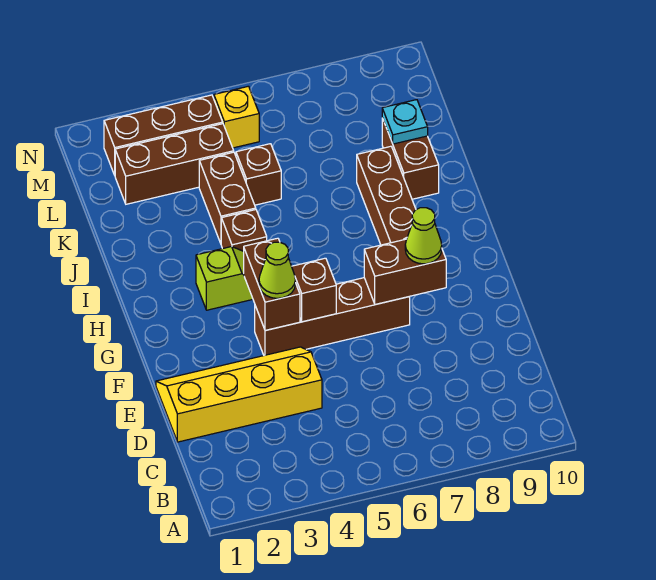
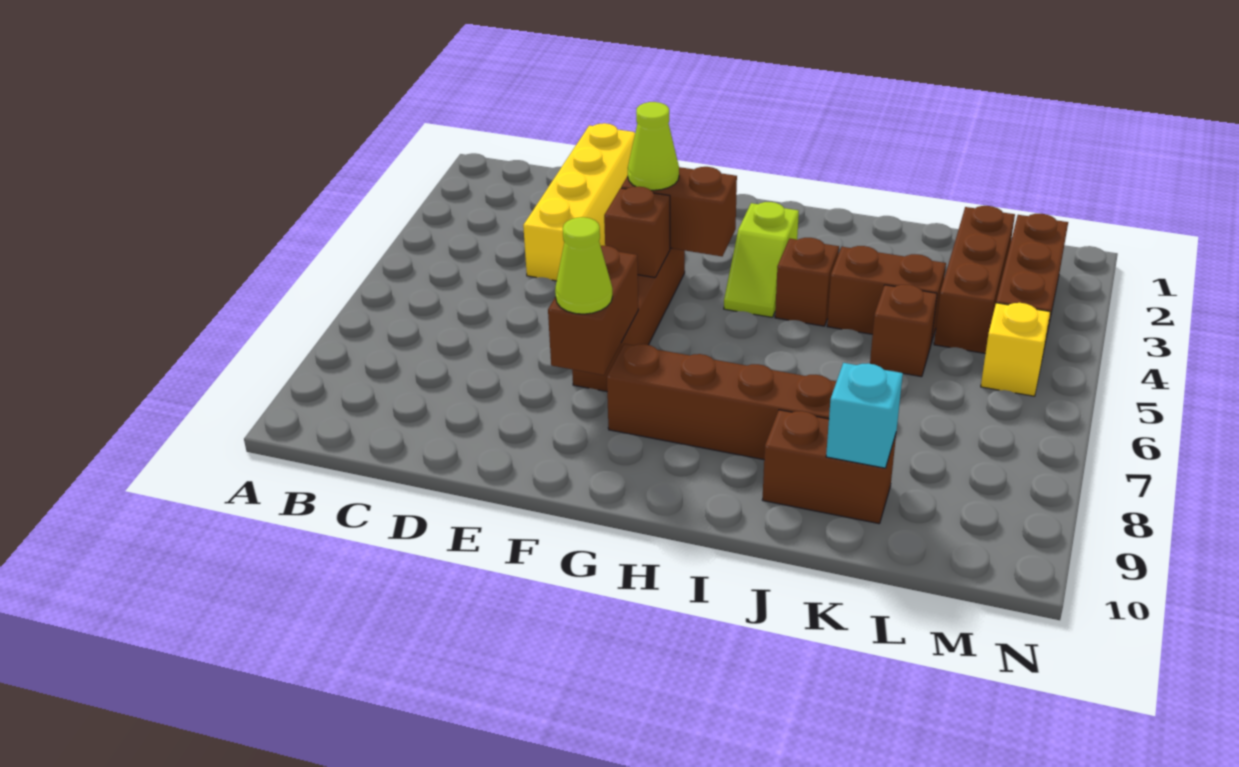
cyan plate K9 level 2 -> cyan brick K9 level 2

